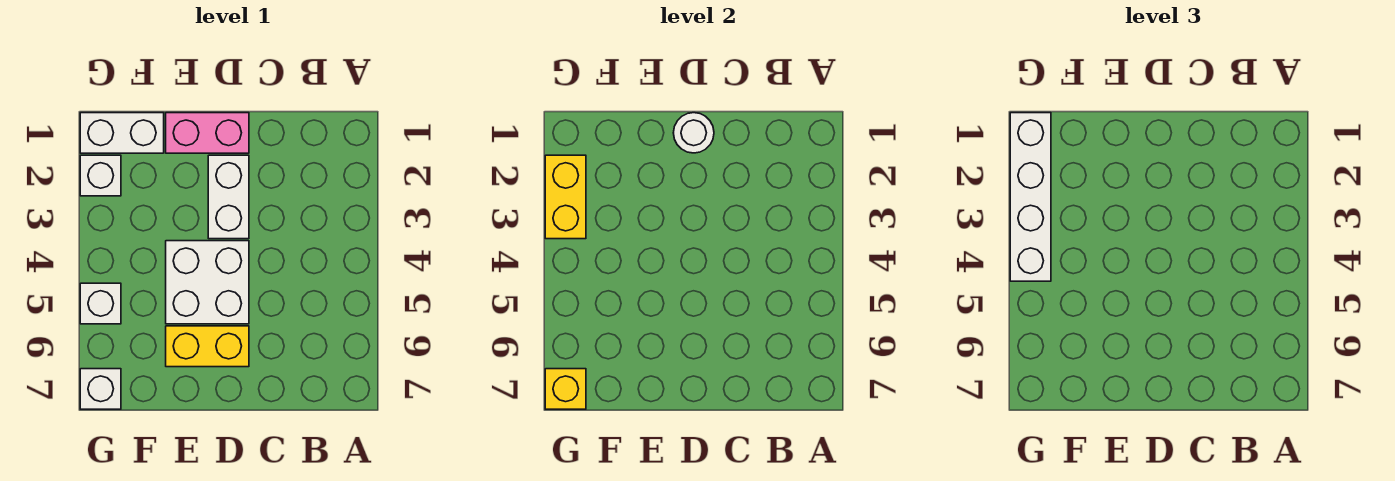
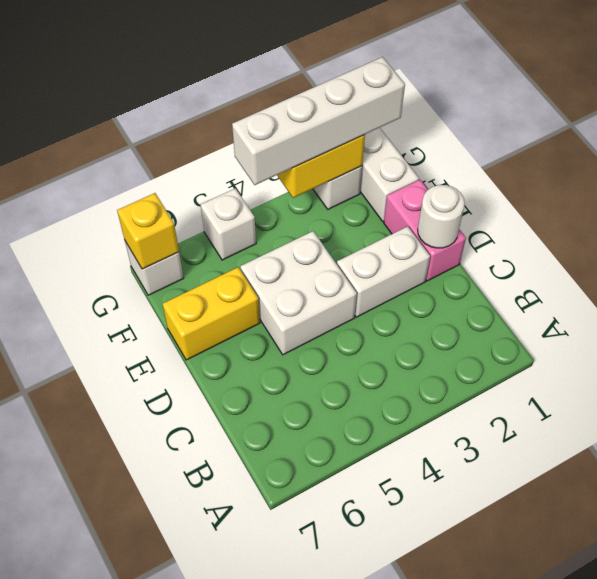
yellow brick D6:E6 level 1 -> yellow brick E6:E7 level 1

